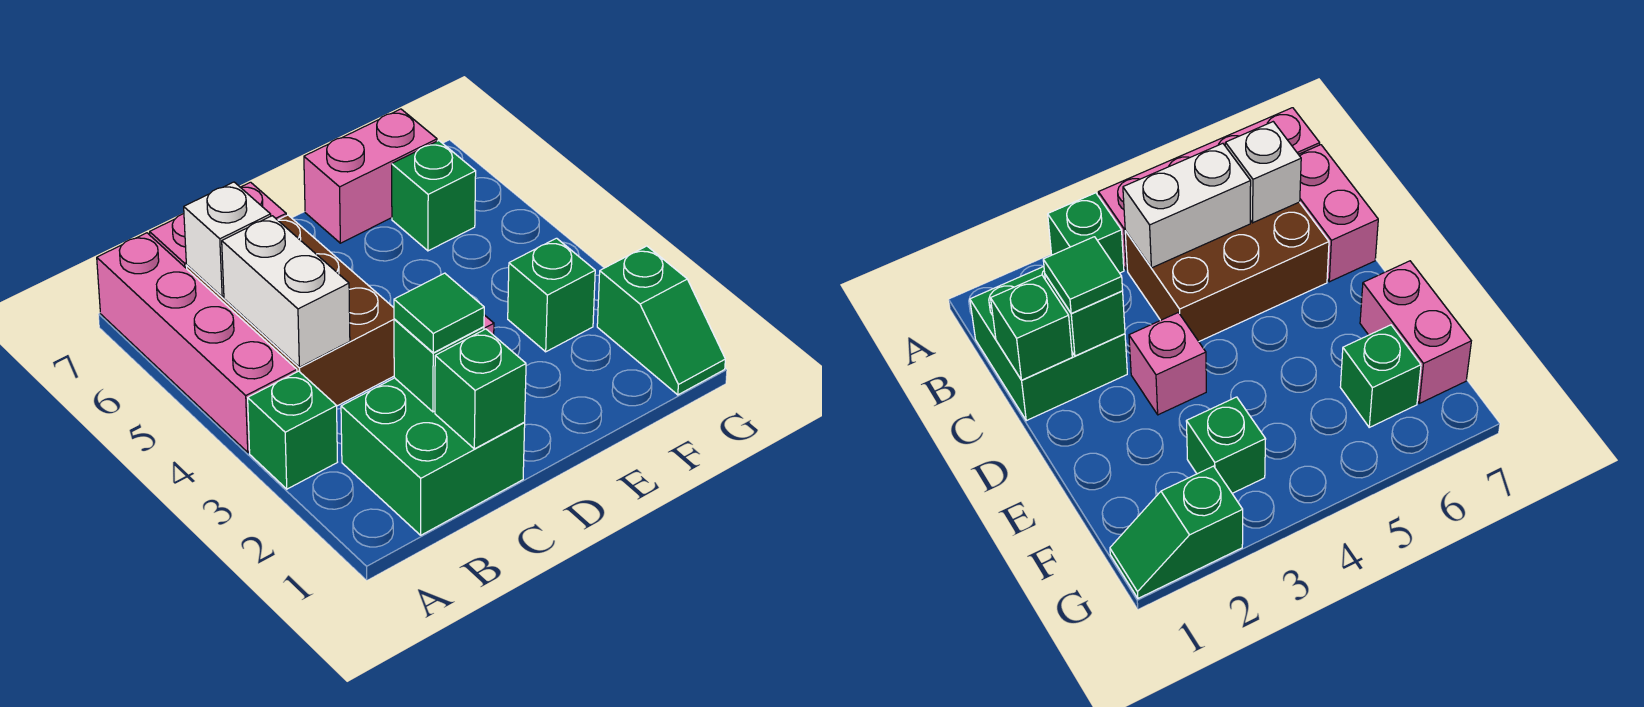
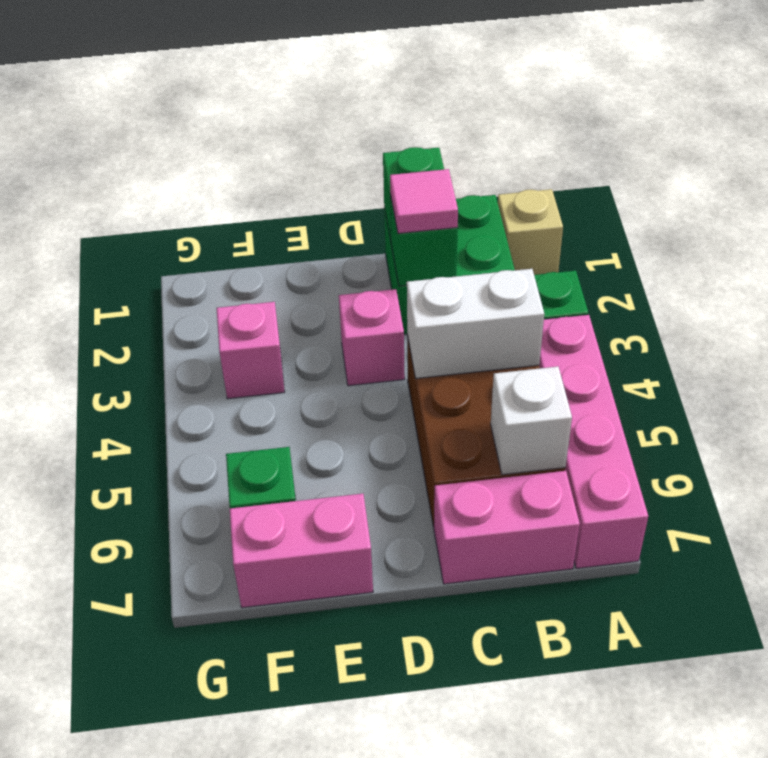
none -> tan brick A1 level 1
white brick B4:B5 level 2 -> white brick B4:C4 level 2
green tile C2 level 3 -> pink tile C2 level 3
green brick F3 level 1 -> pink brick F3 level 1
green slope G1:G2 level 1 top 2 -> none

